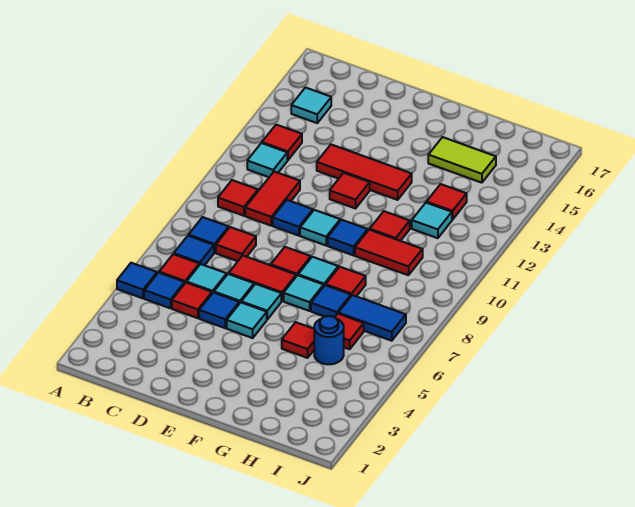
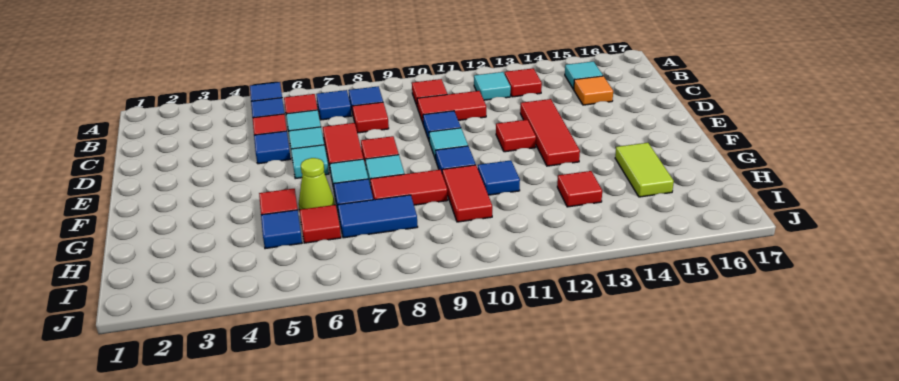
none -> orange tile C15 level 1
cyan tile E5 level 1 -> none
none -> lime cone G6 level 1
red tile G8 level 1 -> red tile G8:G9 level 1
red tile G11 level 1 -> blue tile G11 level 1
blue round brick H5 level 1 -> blue tile H5 level 1
blue tile H7:I7 level 1 -> blue tile H7:H8 level 1
cyan tile H12 level 1 -> none

